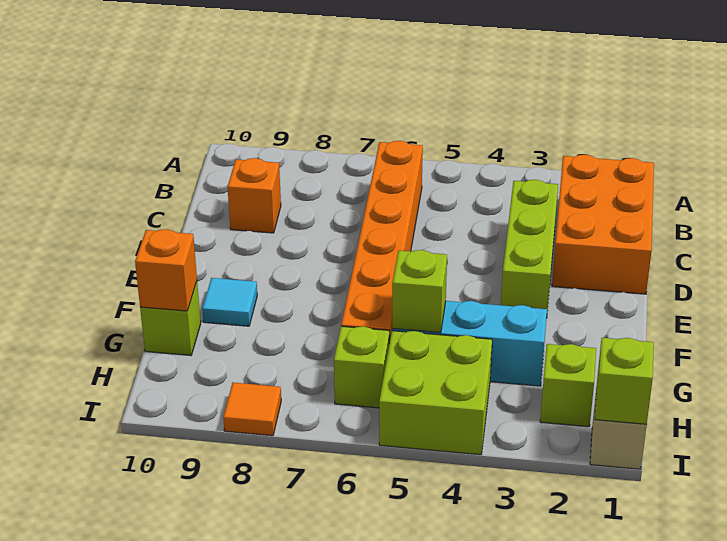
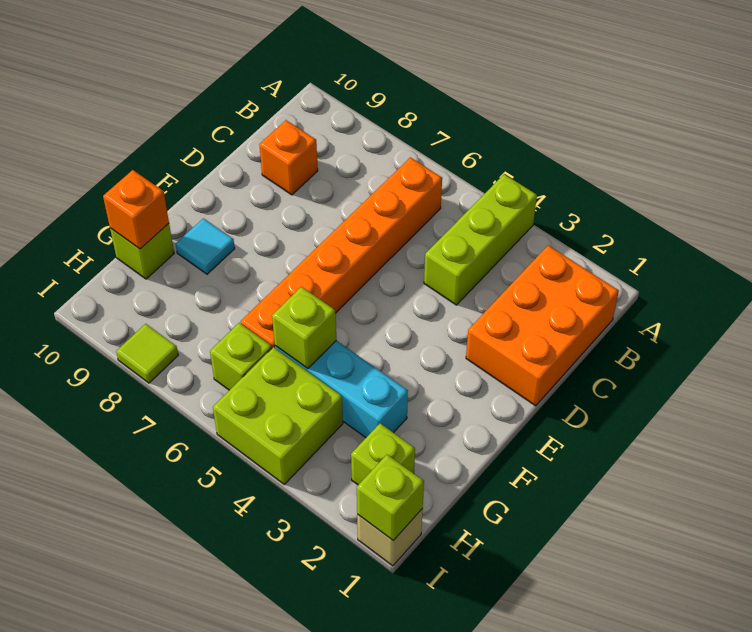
lime brick C3:E3 level 1 -> lime brick A4:C4 level 1
orange tile I8 level 1 -> lime tile I8 level 1

